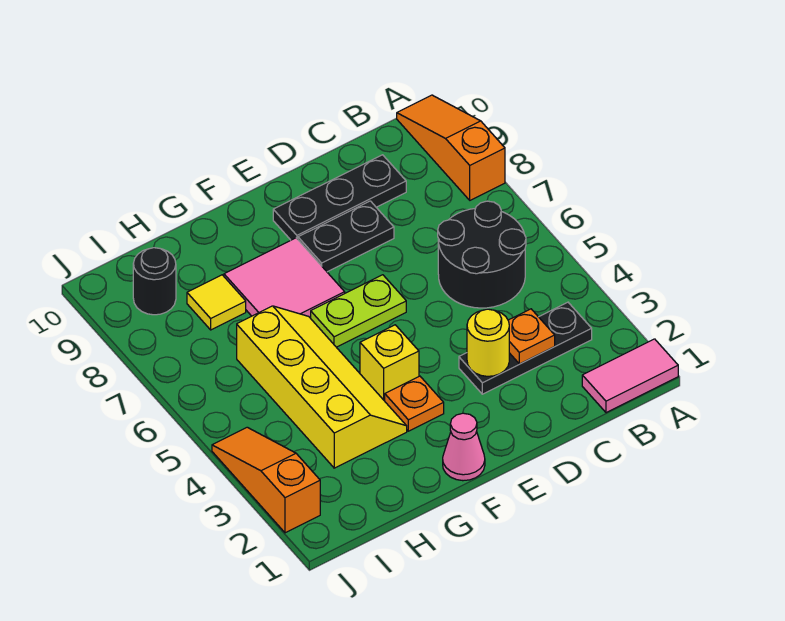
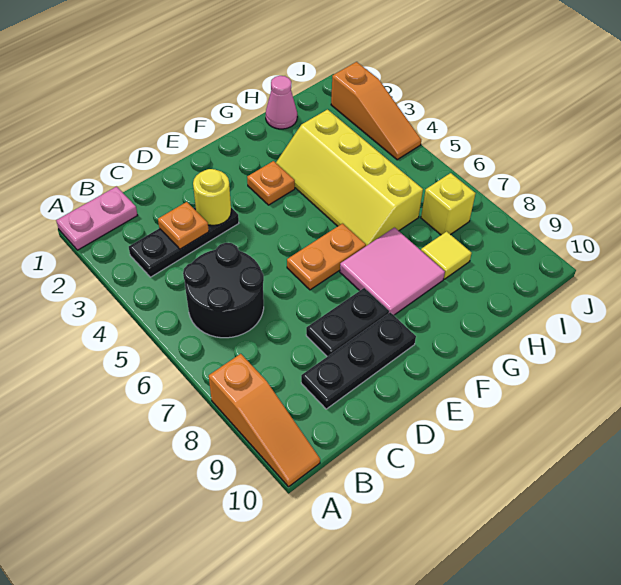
pink tile A1:B1 level 1 -> pink plate A1:B1 level 1
lime plate E6:F6 level 1 -> orange plate E6:F6 level 1
pink cone F1 level 1 -> pink cone H1 level 1
yellow brick F4 level 1 -> yellow brick I7 level 1
black round brick I9 level 1 -> none

